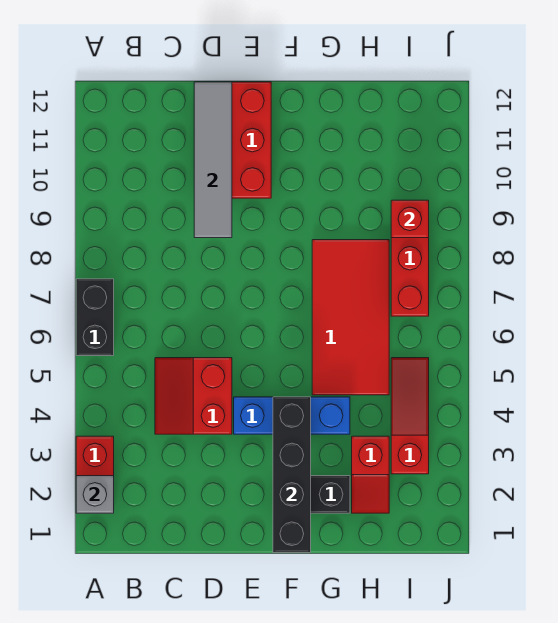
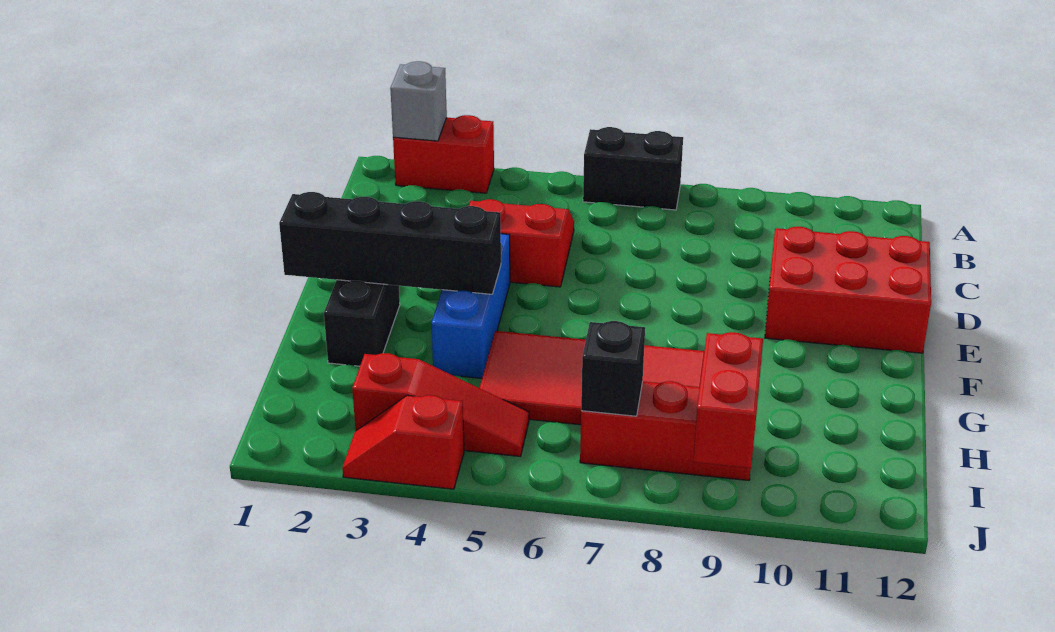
grey tile D9:D12 level 2 -> none
red slope H2:H3 level 1 top 3 -> red slope J3:J4 level 1 top 4
none -> black brick I7 level 2
red brick I9 level 2 -> red brick I9:J9 level 2

